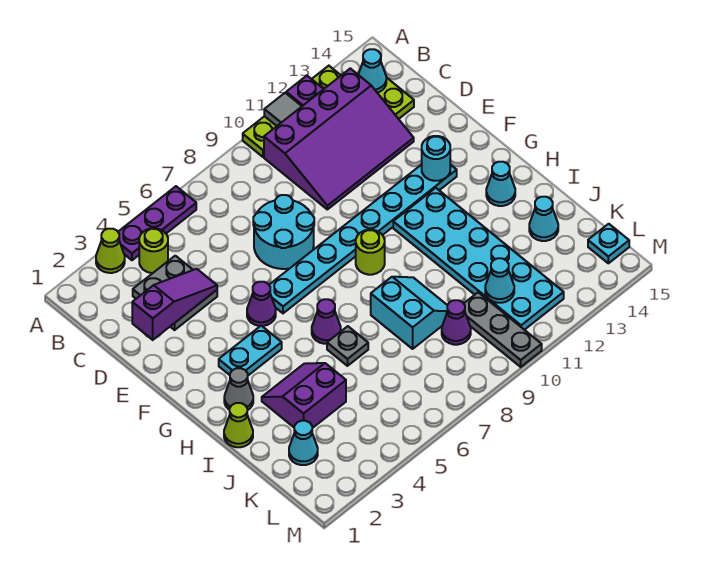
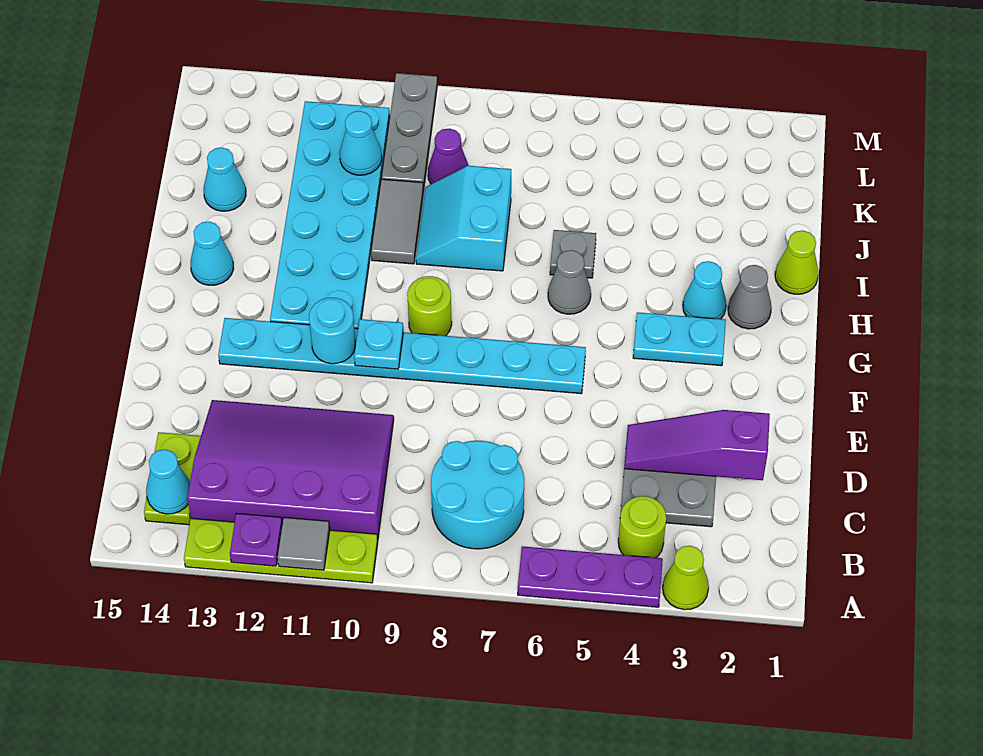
cyan round brick D7:E8 level 1 -> cyan round brick B7:C8 level 1
purple cone F5 level 1 -> none
cyan round brick F13 level 2 -> cyan round brick F11 level 2
purple cone H6 level 1 -> grey cone H6 level 1
purple slope I3:J4 level 1 top J -> none
none -> grey tile I10:J10 level 1
cyan cone K2 level 1 -> cyan cone H3 level 1
cyan plate L15 level 1 -> cyan plate F10 level 2

